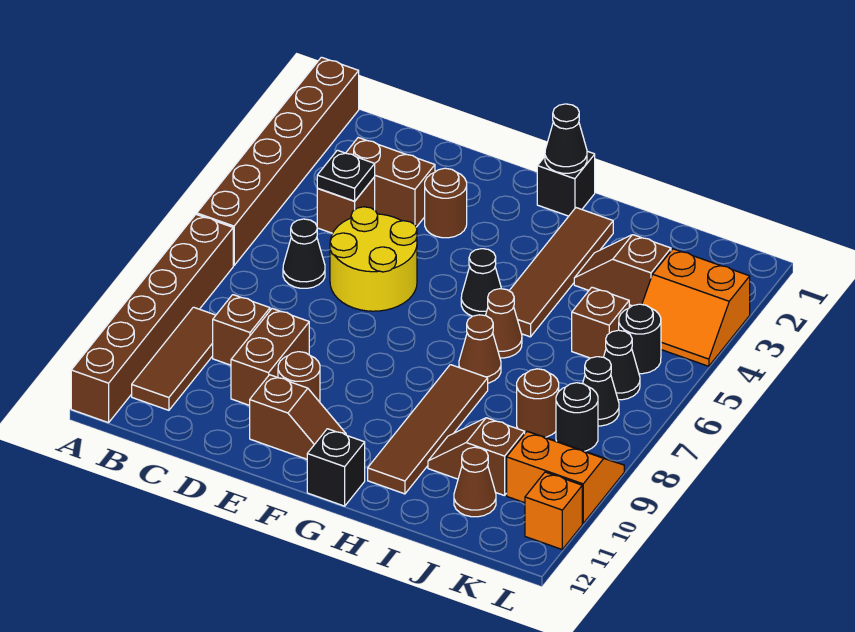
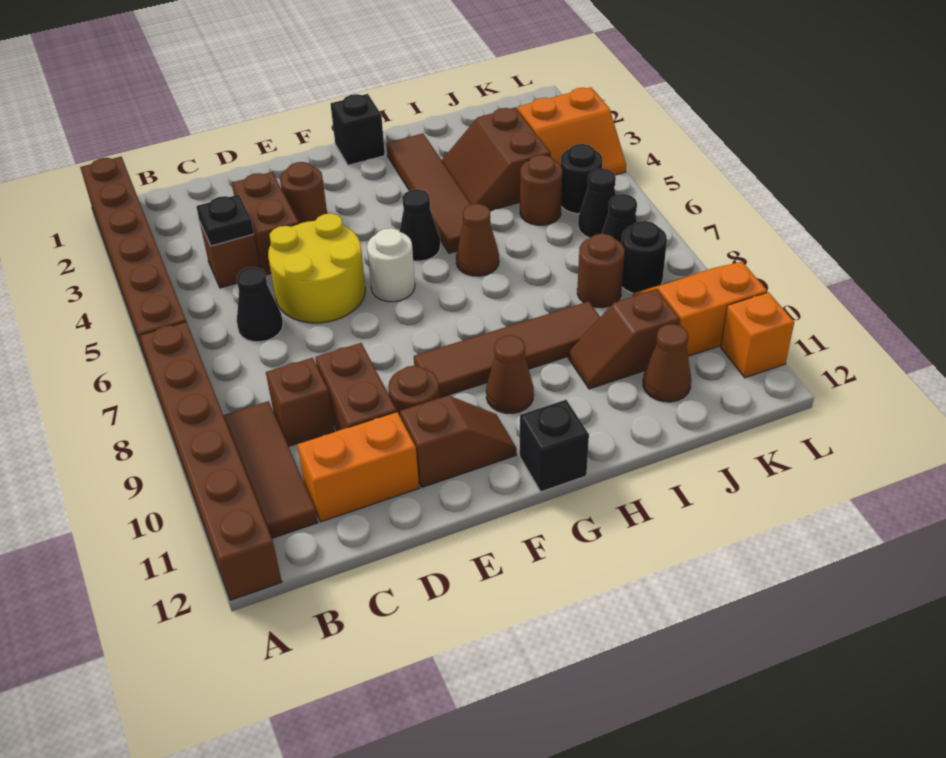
brown brick C3:D3 level 1 -> brown brick D3:D4 level 1
none -> orange brick C11:D11 level 1
none -> white round brick F6 level 1
black cone G1 level 2 -> none
brown cone H7 level 1 -> brown cone G10 level 1
brown tile H8:H11 level 1 -> brown tile F9:I9 level 1
brown slope I3:J3 level 1 top J -> brown slope I3:J4 level 1 top J
brown brick J5 level 1 -> brown round brick J5 level 1

